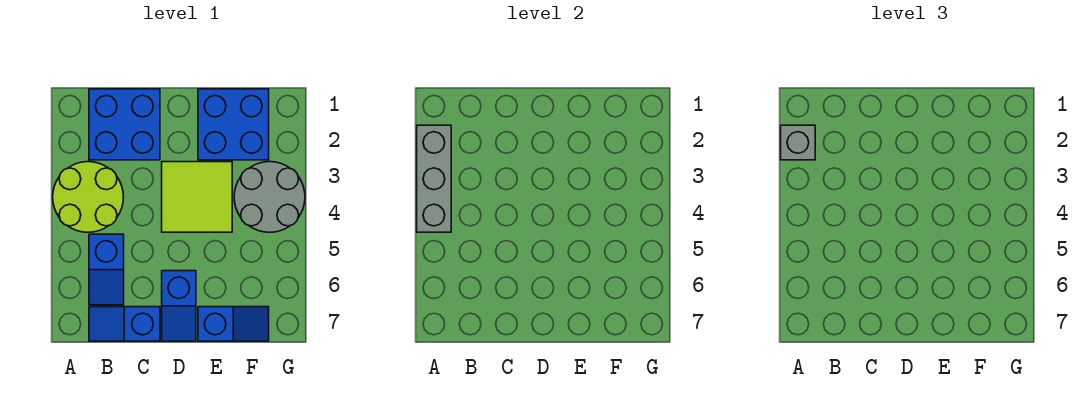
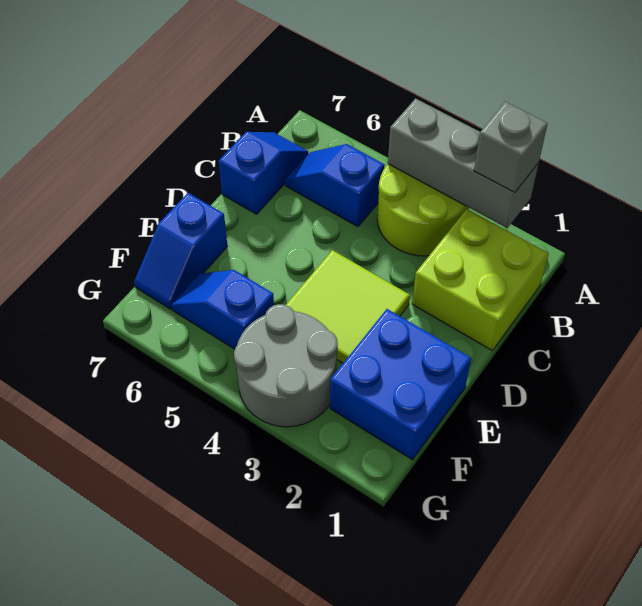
blue brick B1:C2 level 1 -> lime brick B1:C2 level 1
blue slope D6:D7 level 1 top 6 -> blue slope F5:F6 level 1 top 5

